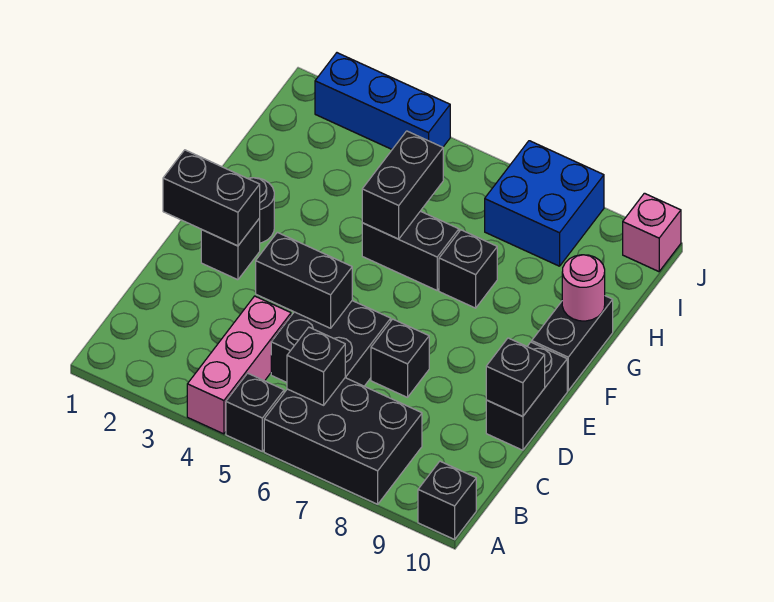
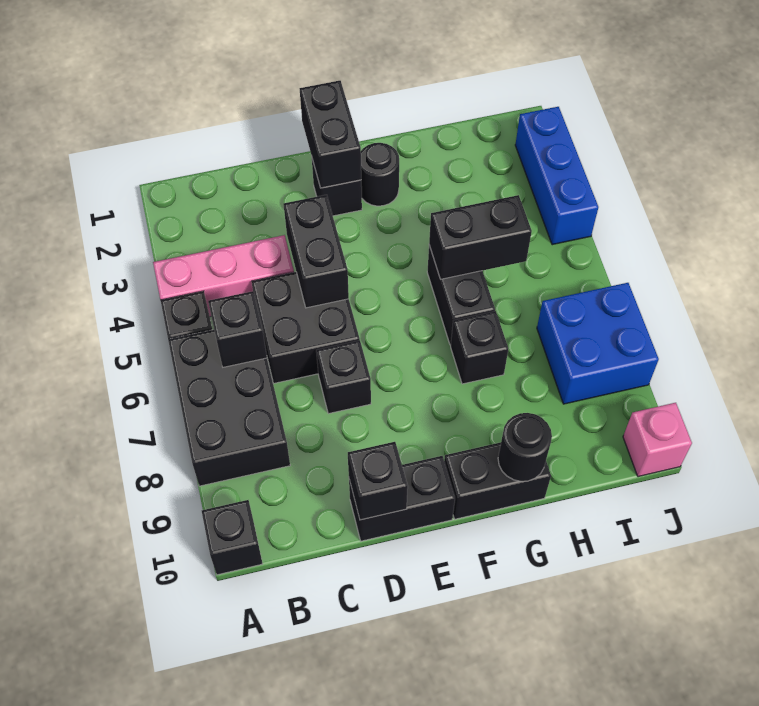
pink round brick G10 level 2 -> black round brick G10 level 2

